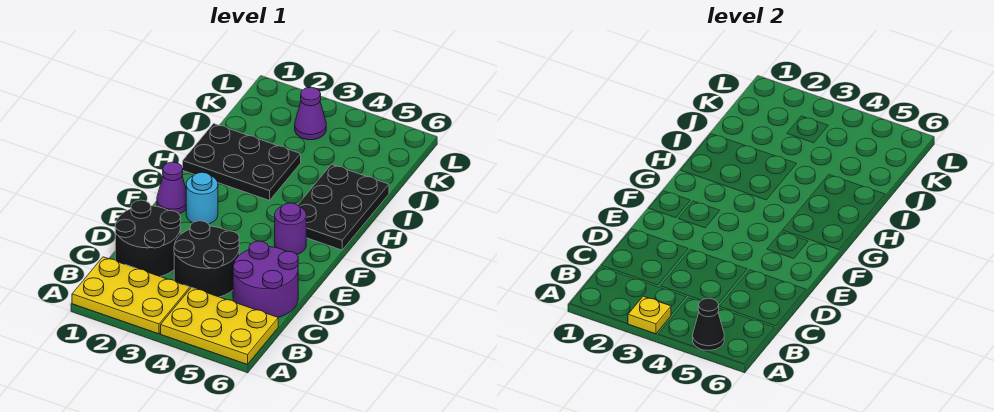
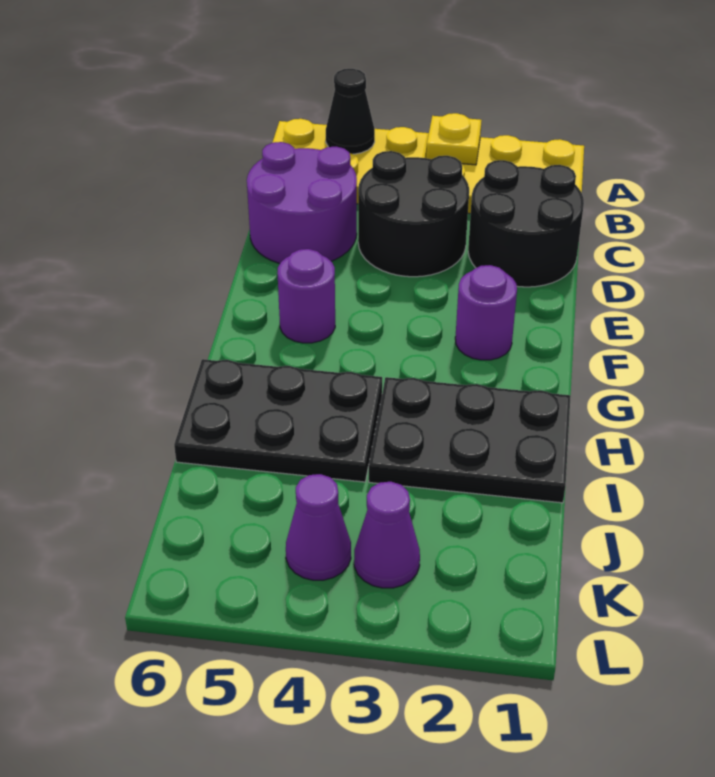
purple cone F1 level 1 -> purple cone K4 level 1
cyan round brick F2 level 1 -> purple round brick F2 level 1
black plate G5:I6 level 1 -> black plate H4:I6 level 1

